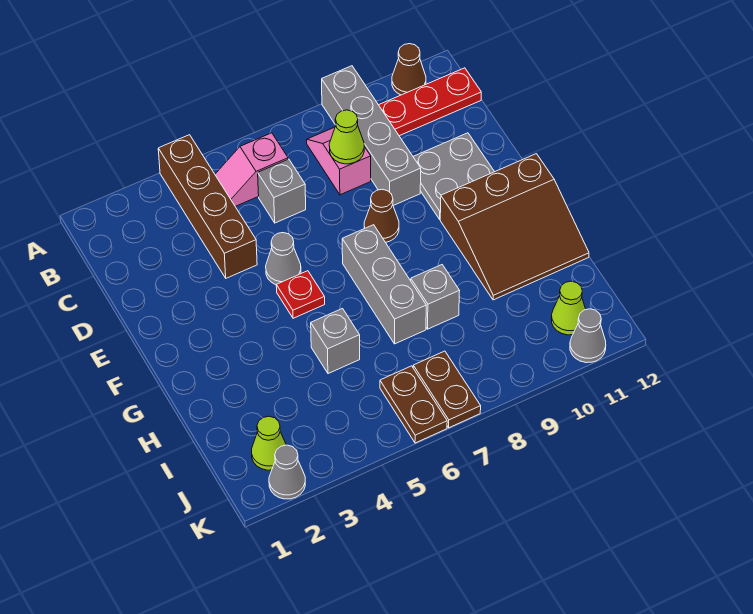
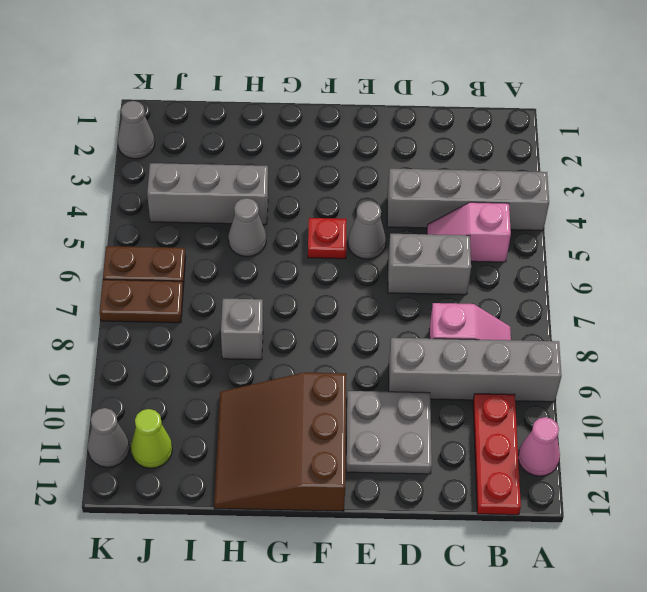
brown brick A4:D4 level 1 -> grey brick A4:D4 level 1
brown cone A11 level 1 -> pink cone A11 level 1
pink slope B5:B6 level 1 top 6 -> pink slope B5:C5 level 1 top B
grey brick C6 level 1 -> grey brick C6:D6 level 1
lime cone C8 level 2 -> none
brown cone E8 level 1 -> none
grey brick F7:H7 level 1 -> grey brick H4:J4 level 1
grey brick H5 level 1 -> grey cone H5 level 1
lime cone J2 level 1 -> none

